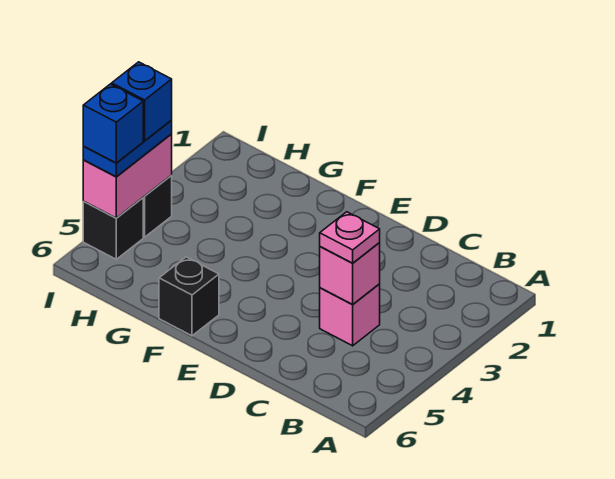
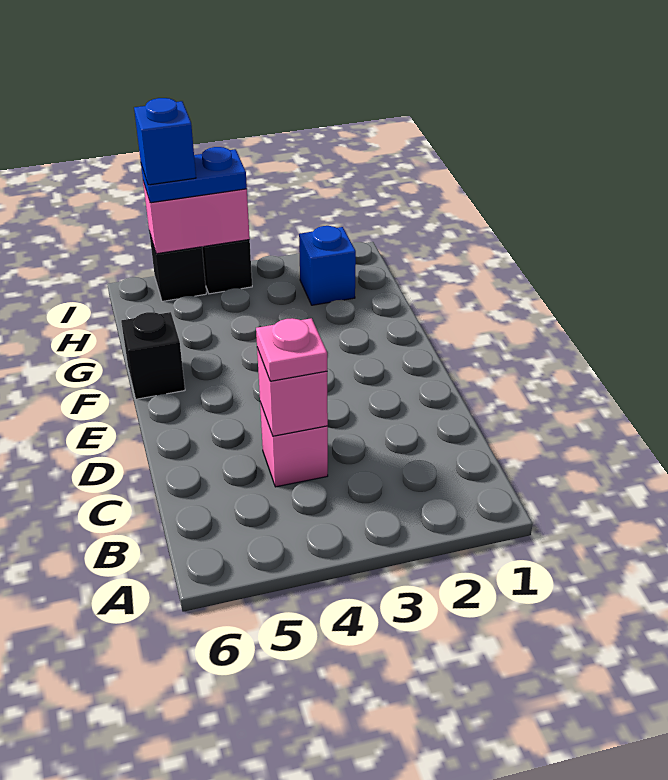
blue brick I4 level 4 -> blue brick H2 level 1

